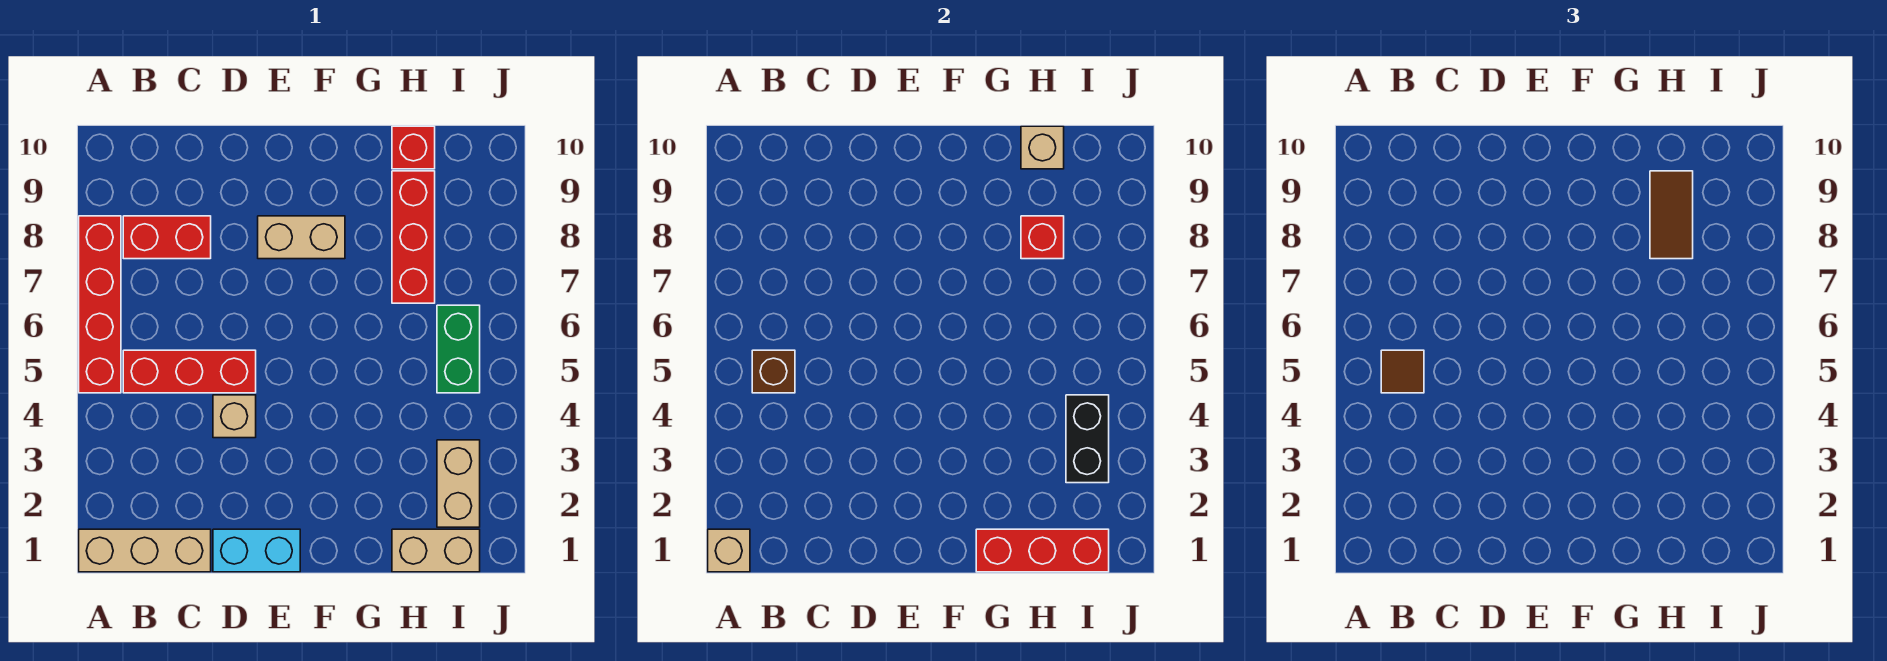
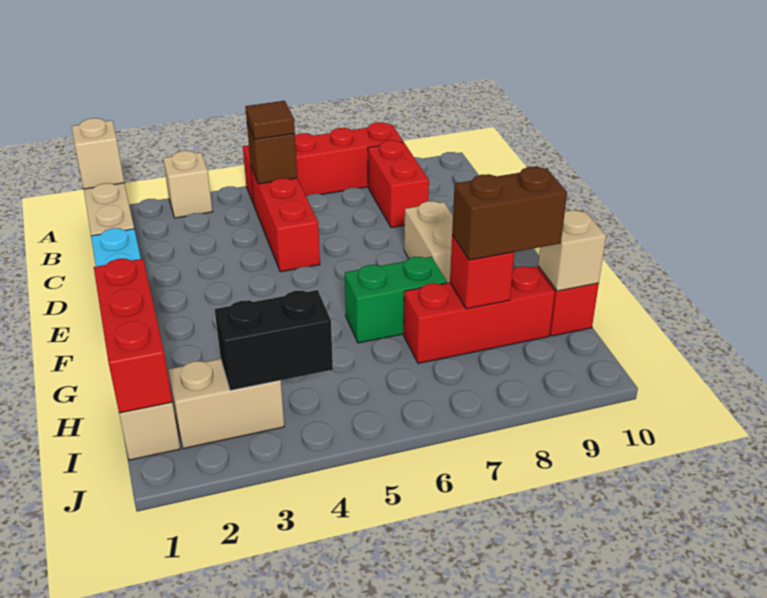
tan brick D4 level 1 -> tan brick A3 level 1
brown tile H8:H9 level 3 -> brown brick H8:H9 level 3
green brick I5:I6 level 1 -> green brick G6:G7 level 1

